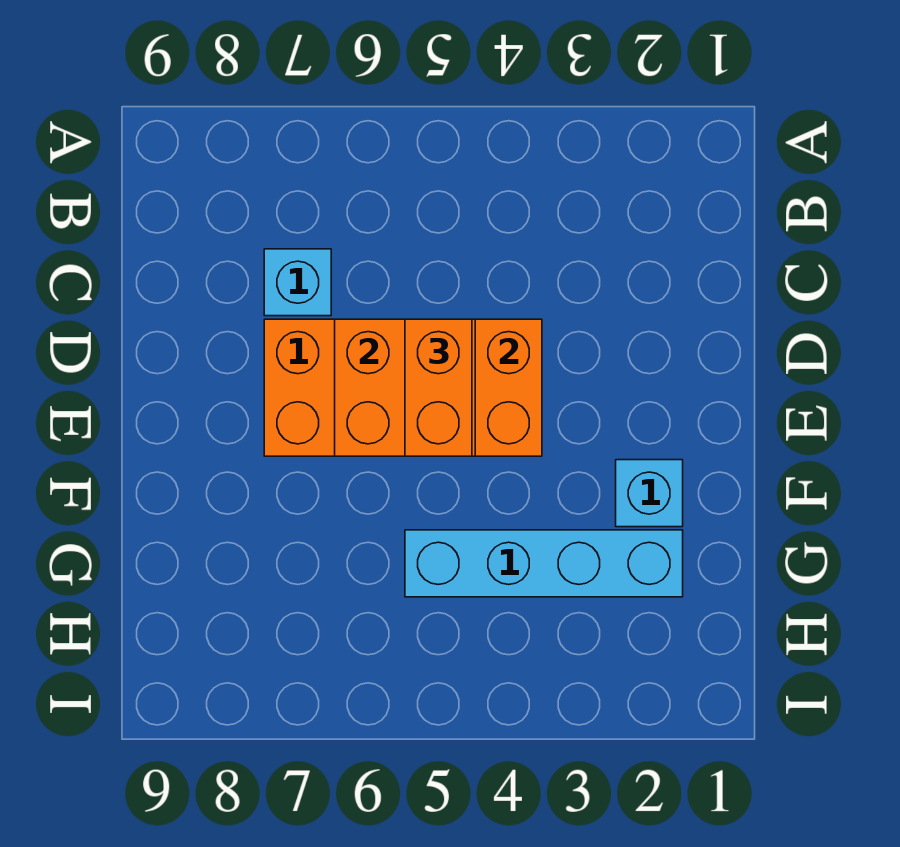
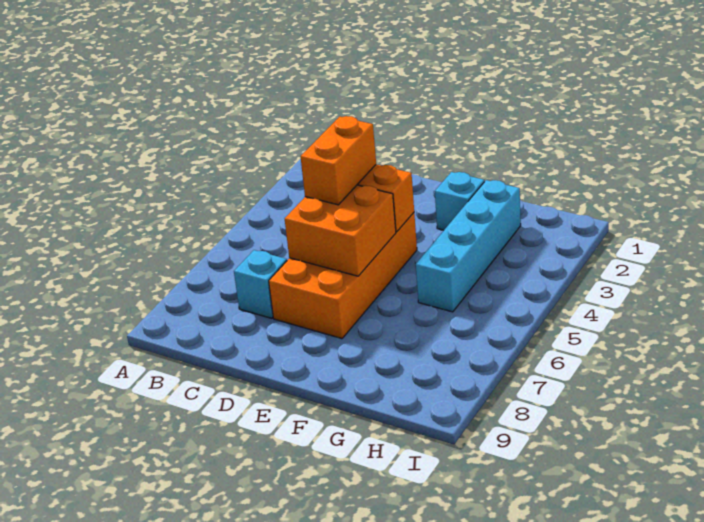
orange brick D5:E5 level 3 -> orange brick D4:D5 level 3

